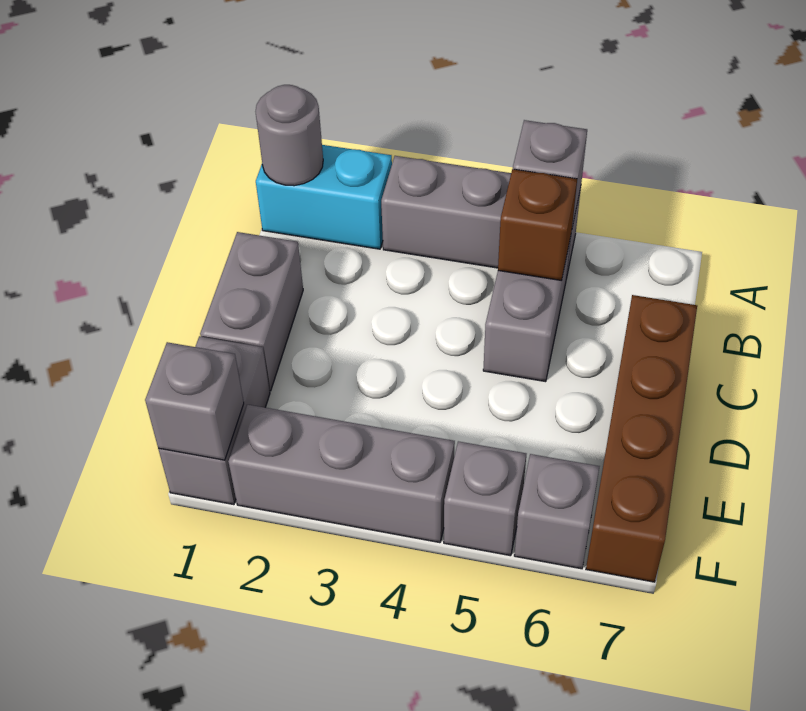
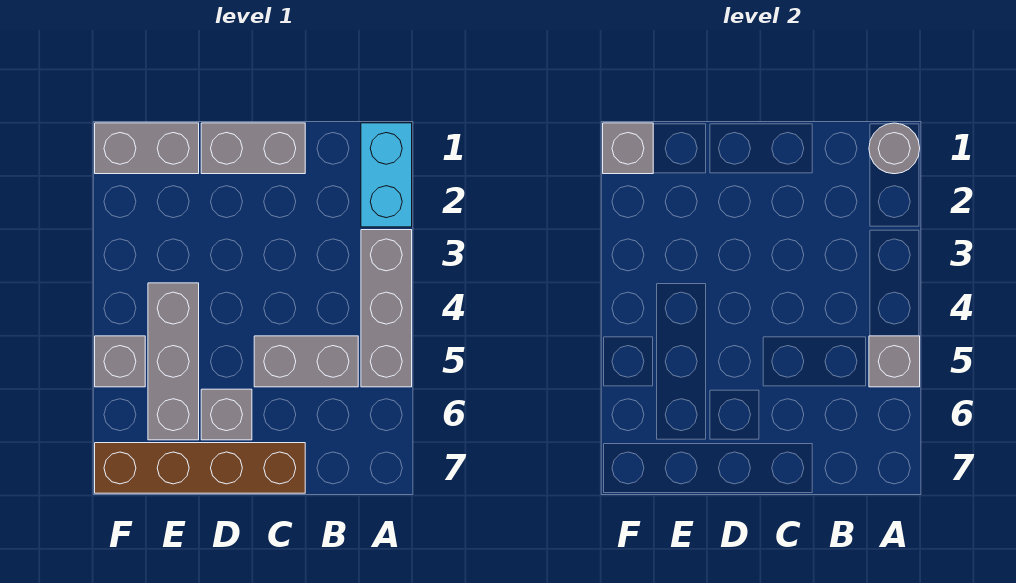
brown brick B5 level 2 -> none
grey brick F2:F4 level 1 -> grey brick E4:E6 level 1
grey brick F6 level 1 -> grey brick D6 level 1

